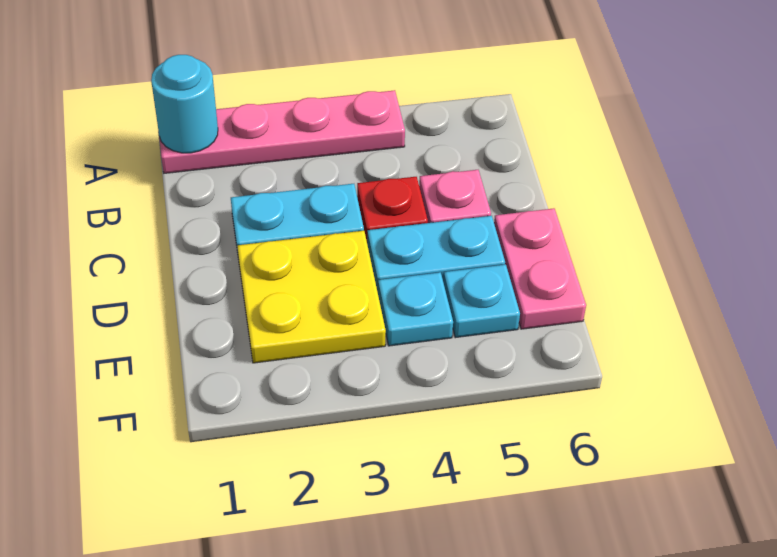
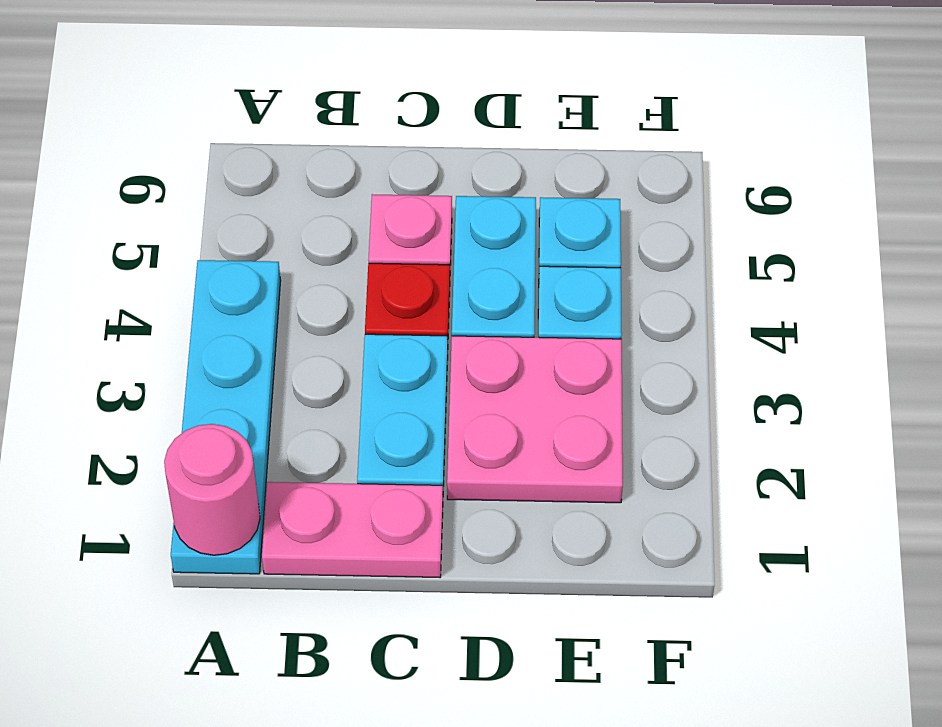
pink plate A1:A4 level 1 -> cyan plate A1:A4 level 1
cyan round brick A1 level 2 -> pink round brick A1 level 2
yellow plate D2:E3 level 1 -> pink plate D2:E3 level 1
pink plate D6:E6 level 1 -> pink plate B1:C1 level 1

